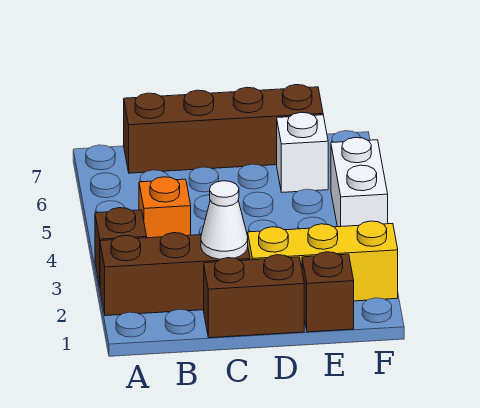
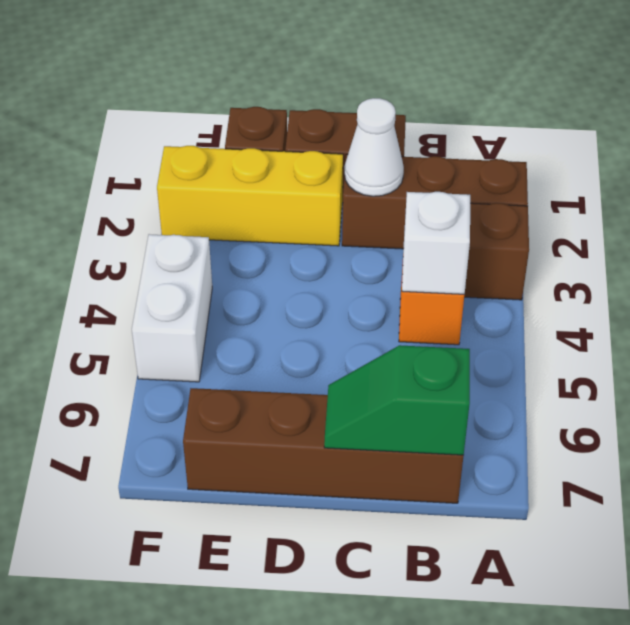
none -> green slope B7:C7 level 2 top B
white brick E6 level 1 -> white brick B4 level 2

